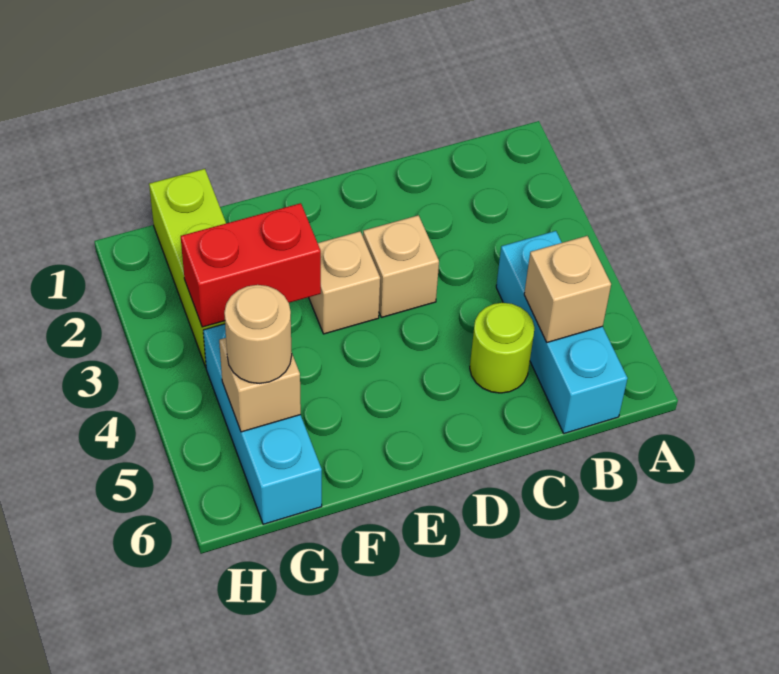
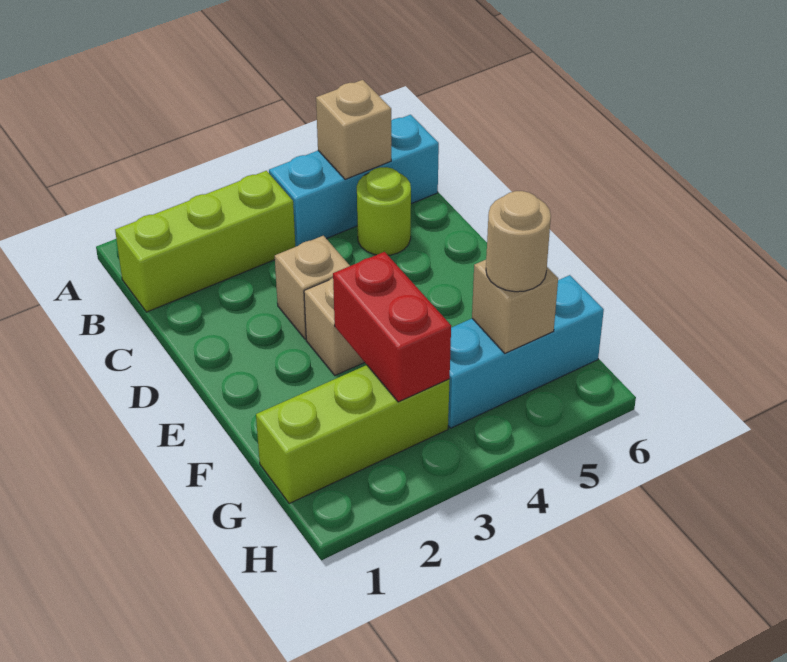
none -> lime brick B1:B3 level 1

